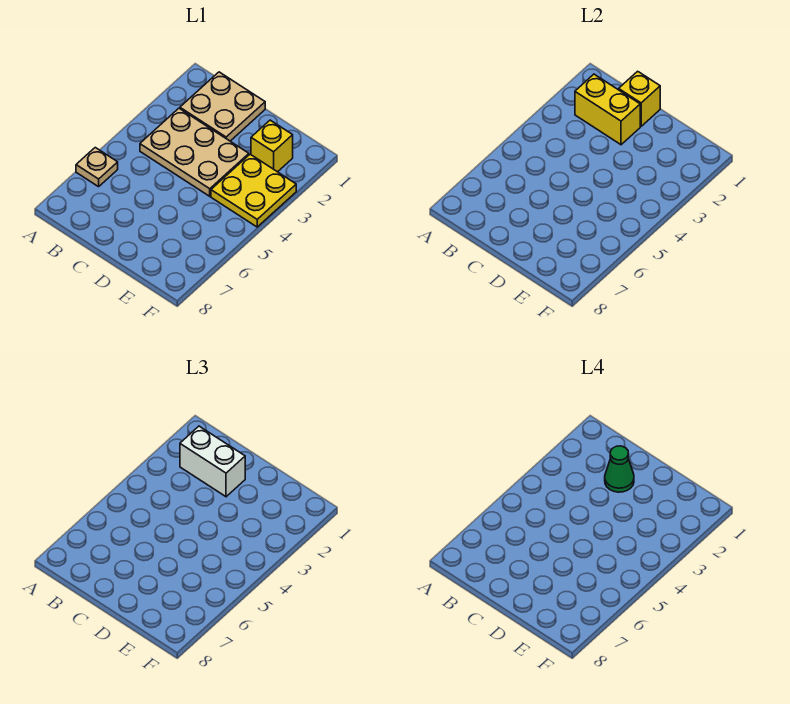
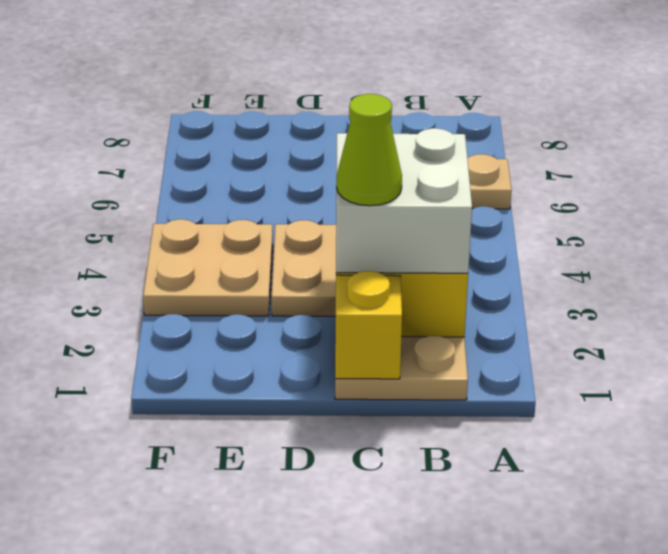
white brick B2:C2 level 3 -> white brick B2:C3 level 3
green cone C2 level 4 -> lime cone C2 level 4
yellow brick E2 level 1 -> none
yellow plate E3:F4 level 1 -> tan plate E3:F4 level 1

